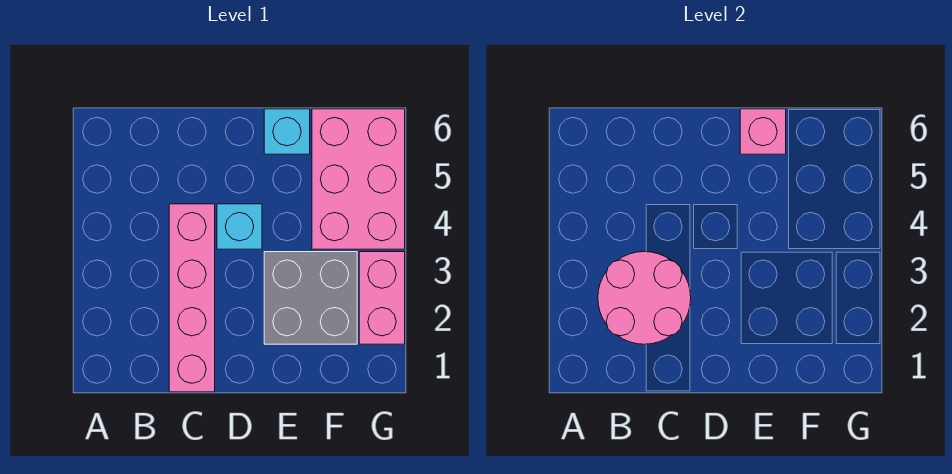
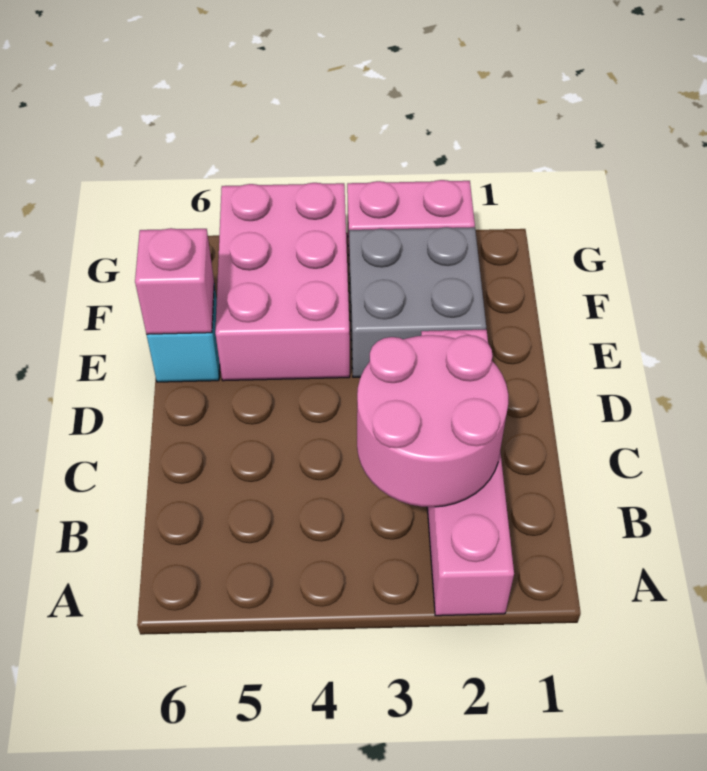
pink brick C1:C4 level 1 -> pink brick A2:D2 level 1
cyan brick D4 level 1 -> none
pink brick F4:G6 level 1 -> pink brick E4:G5 level 1

